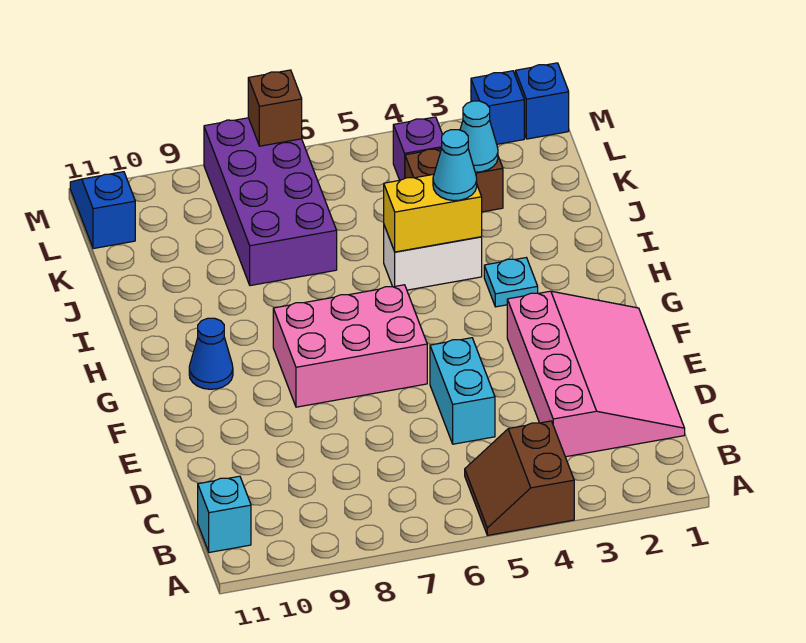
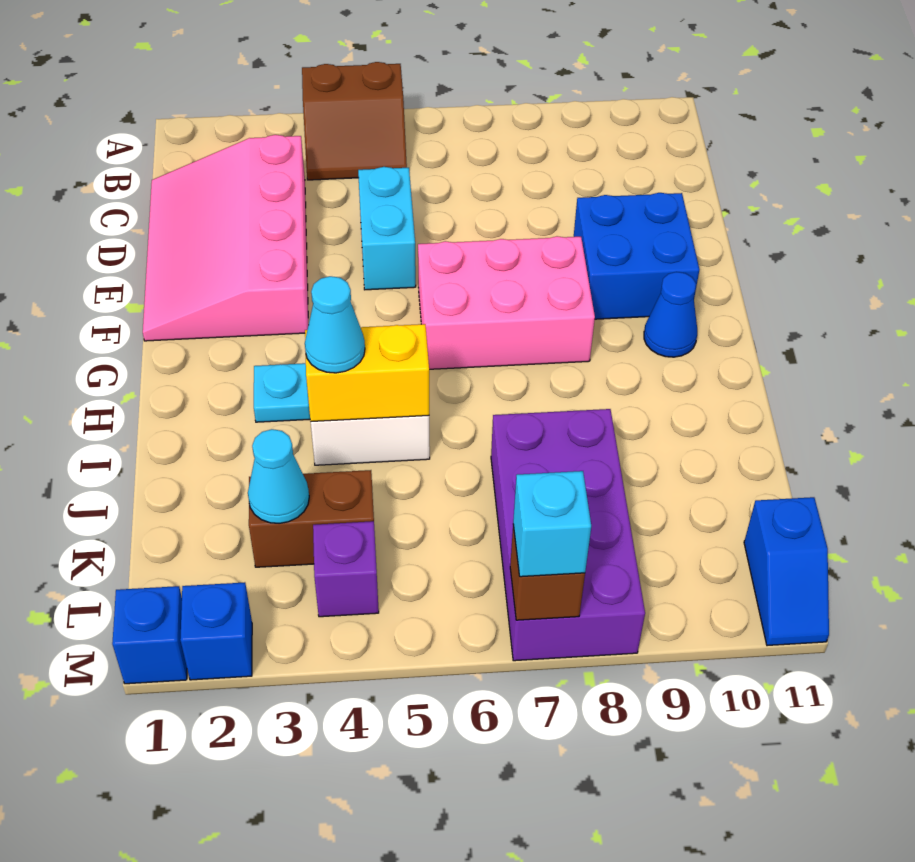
brown slope A4:B5 level 1 top 4 -> brown slope A4:B5 level 1 top A
cyan brick B11 level 1 -> cyan brick M7 level 3
none -> blue brick E9:F10 level 1

